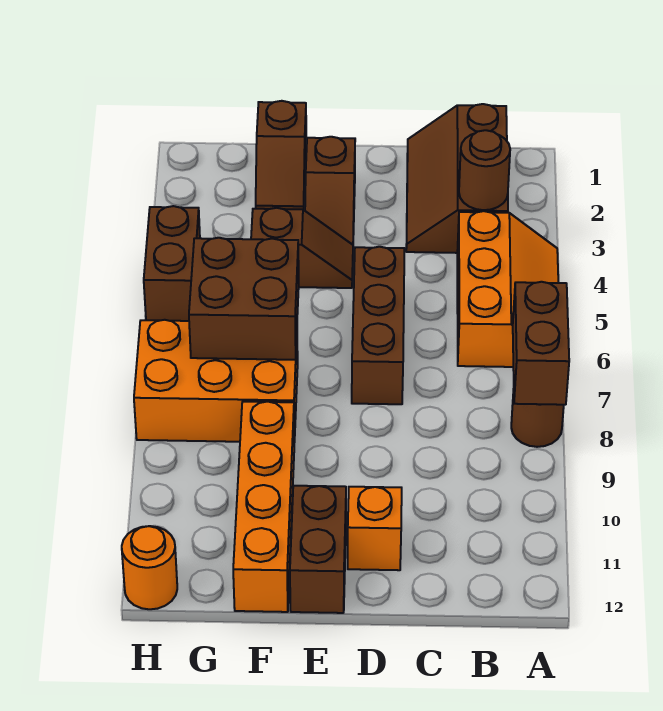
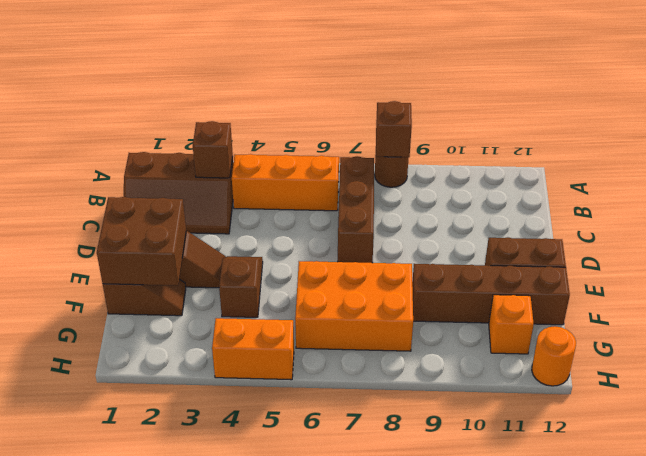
brown brick A7:A8 level 2 -> brown brick A8 level 2
brown round brick B3 level 2 -> brown brick B3 level 2
brown brick D5:D7 level 1 -> brown brick B7:D7 level 1
orange brick D11 level 1 -> orange brick G11 level 1
brown brick F6:G7 level 2 -> brown brick E1:F2 level 2
orange brick F7:H8 level 1 -> orange brick F6:G8 level 1
orange brick F9:F12 level 1 -> brown brick F9:F12 level 1
brown brick H4:H5 level 1 -> orange brick H4:H5 level 1

